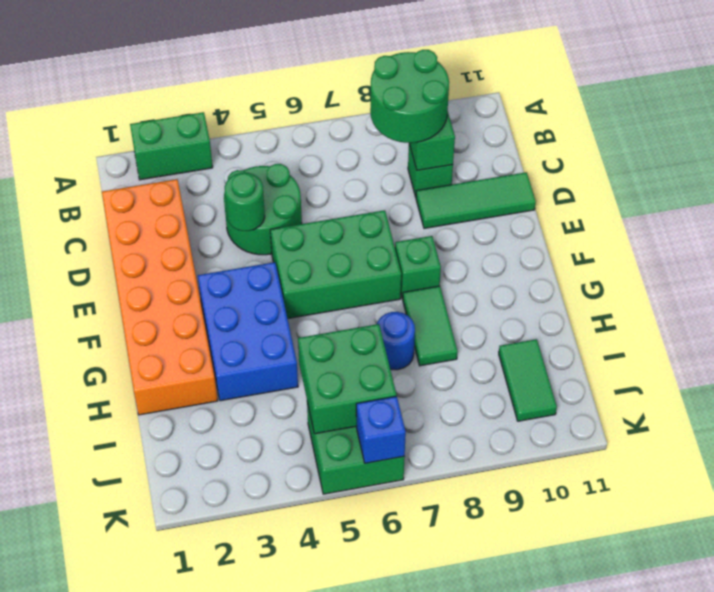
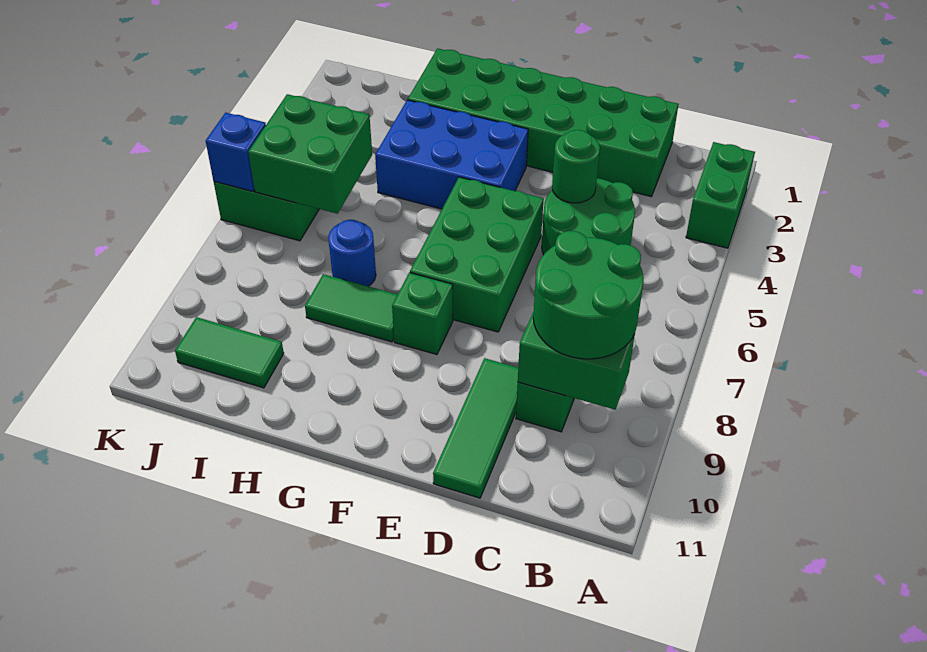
orange brick C1:H2 level 1 -> green brick C1:H2 level 1

